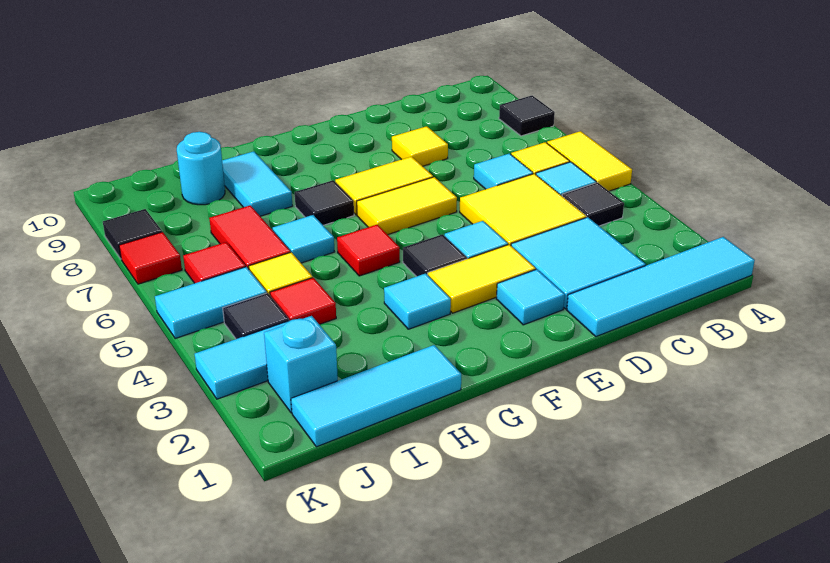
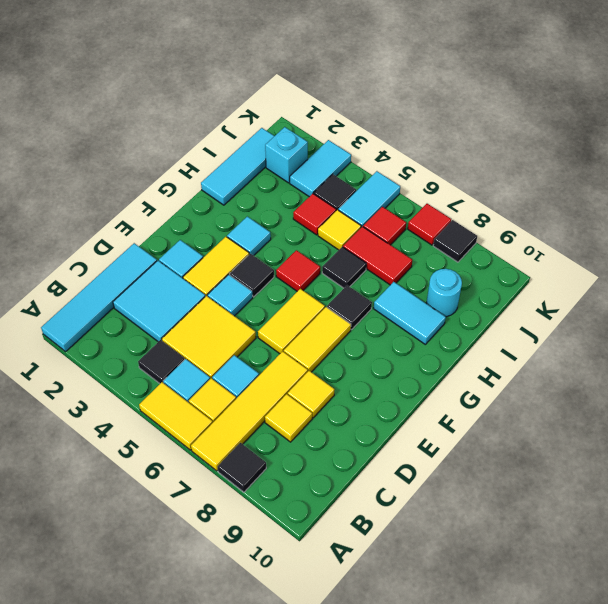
none -> yellow tile A7:D7 level 1
none -> yellow tile C8 level 1
cyan tile H6 level 1 -> black tile H6 level 1

